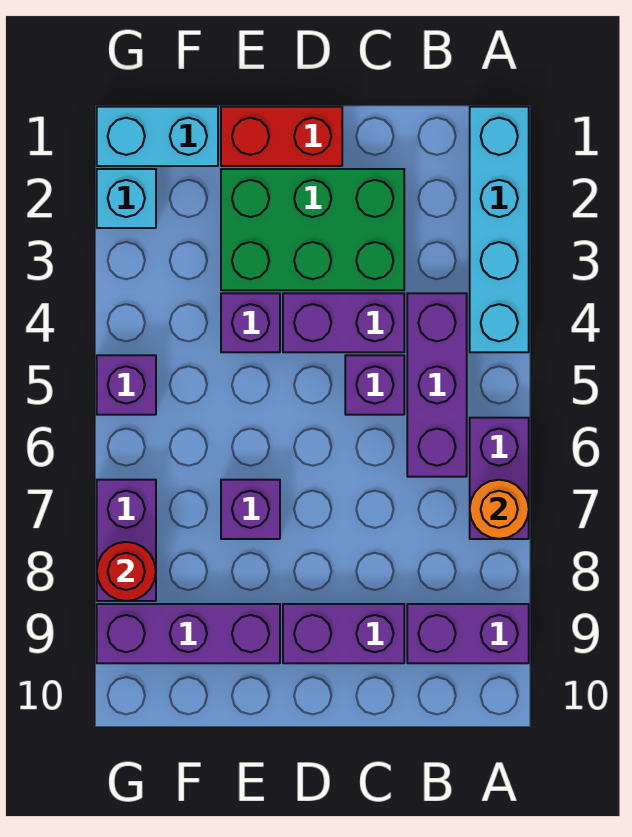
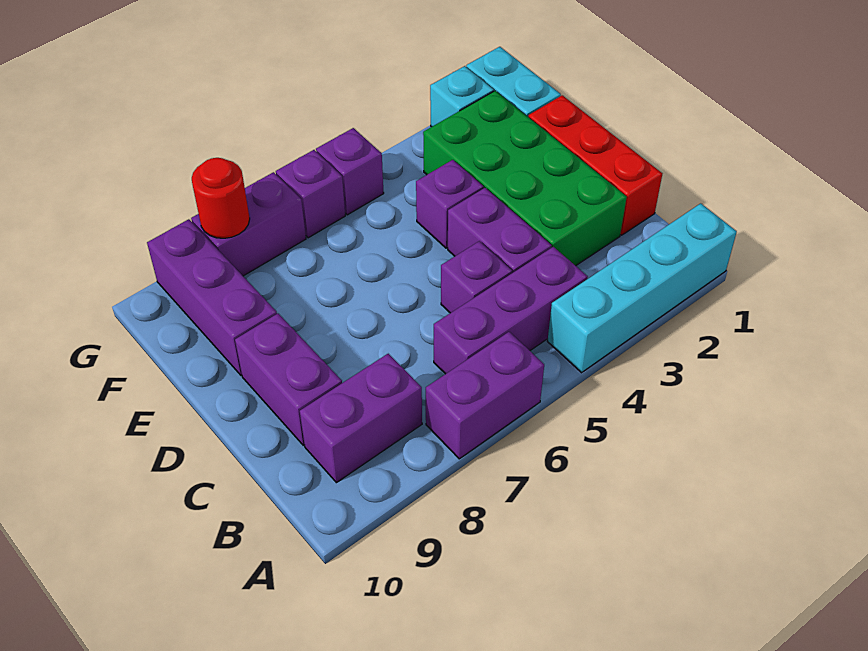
orange round brick A7 level 2 -> none
purple brick A9:B9 level 1 -> purple brick B8:B9 level 1
green brick C2:E3 level 1 -> green brick C2:F3 level 1
red brick D1:E1 level 1 -> red brick C1:E1 level 1
purple brick E7 level 1 -> purple brick G6 level 1

